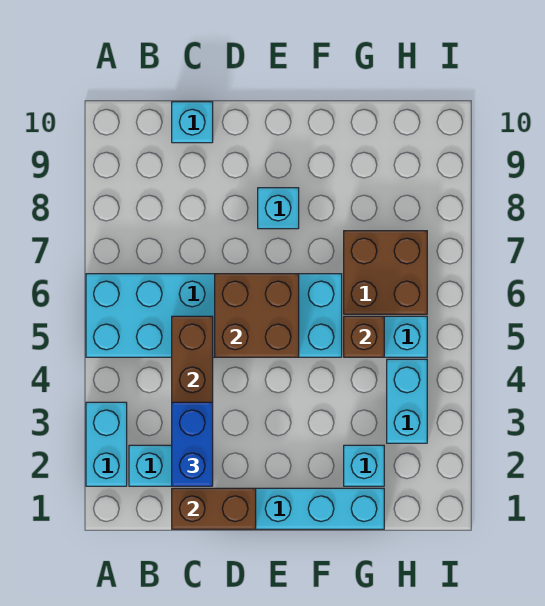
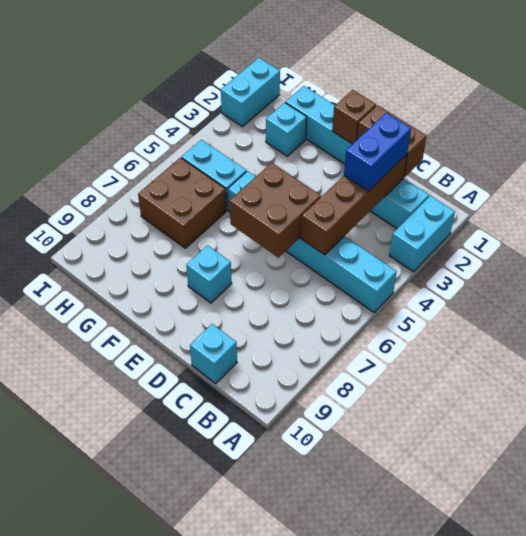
cyan brick A5:F6 level 1 -> cyan brick A5:F5 level 1
brown brick G5 level 2 -> brown brick E1 level 2
cyan brick H3:H4 level 1 -> cyan brick I1:I2 level 1

